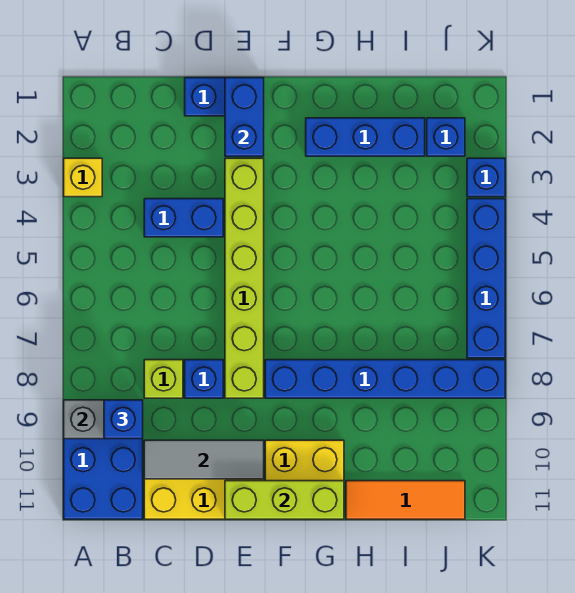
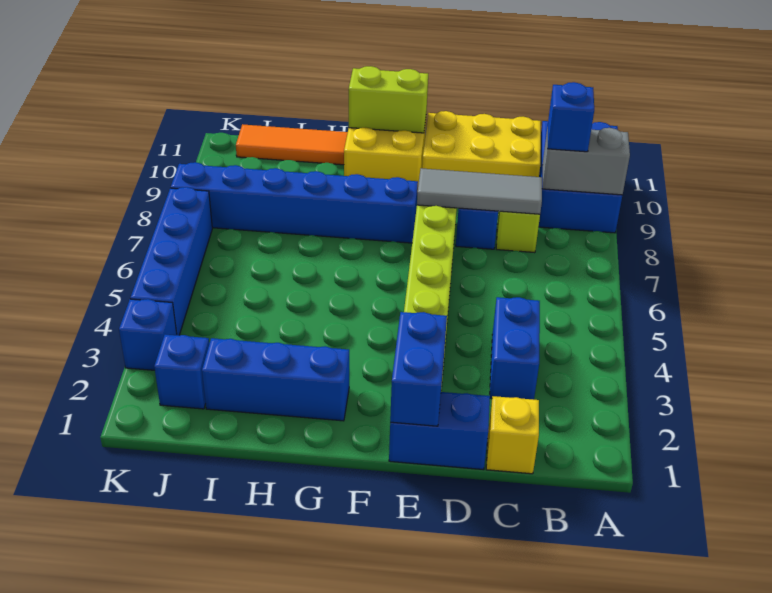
yellow brick A3 level 1 -> yellow brick C1 level 1
blue brick C4:D4 level 1 -> blue brick C3:C4 level 1
grey tile C10:E10 level 2 -> grey tile C8:E8 level 2
lime brick E11:G11 level 2 -> lime brick F11:G11 level 2

